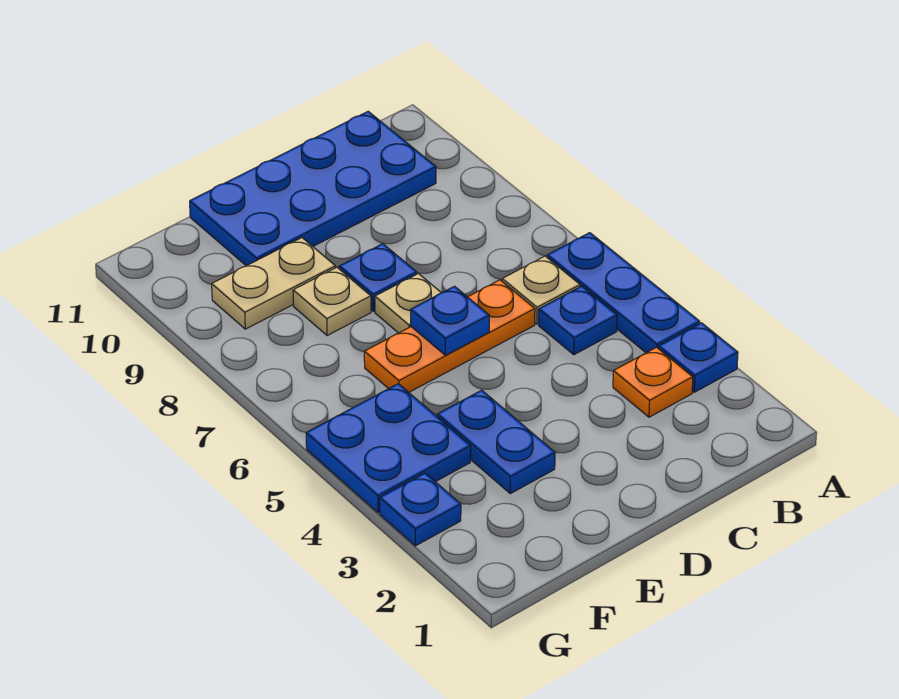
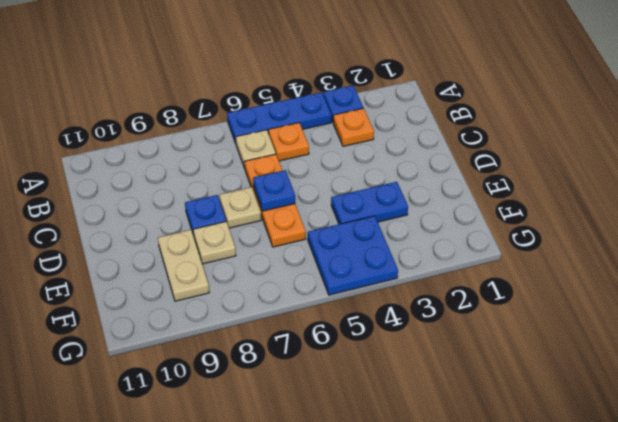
blue plate B5 level 1 -> orange plate B5 level 1
blue plate B10:E11 level 1 -> none
blue plate G3 level 1 -> none

